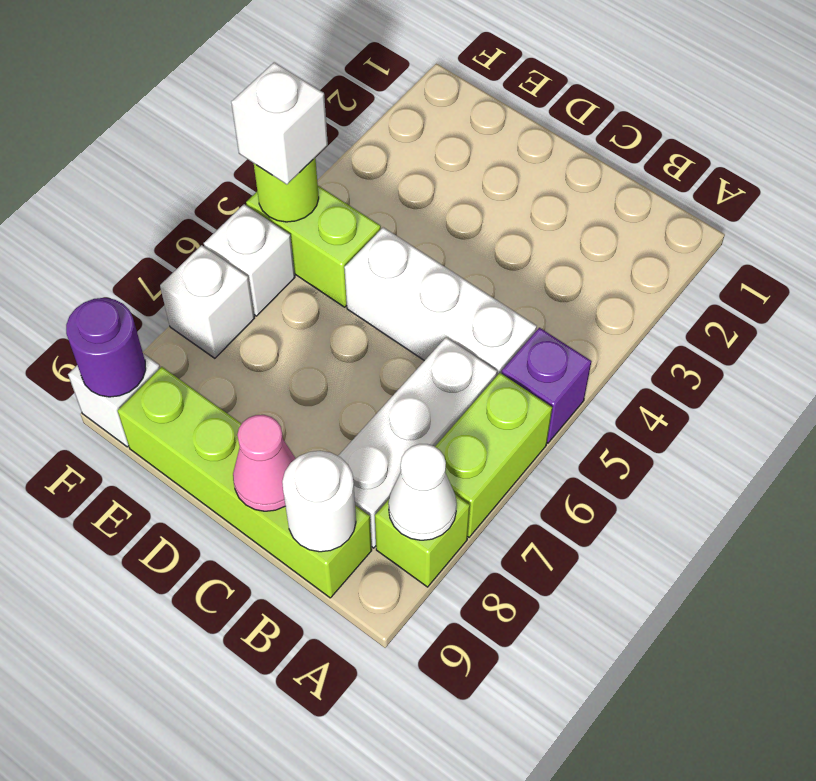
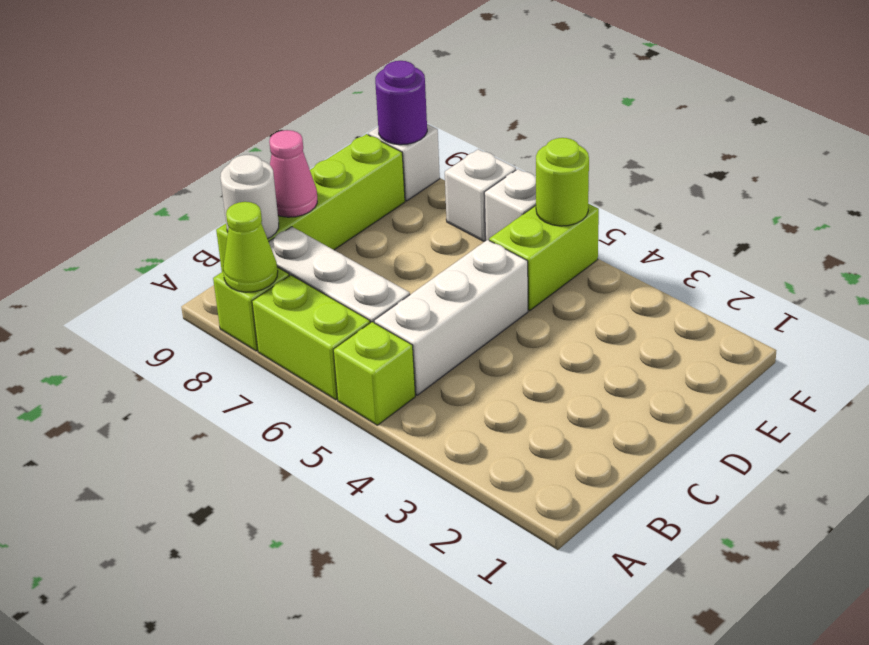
purple brick A5 level 1 -> lime brick A5 level 1
white cone A8 level 2 -> lime cone A8 level 2
white brick F5 level 3 -> none

